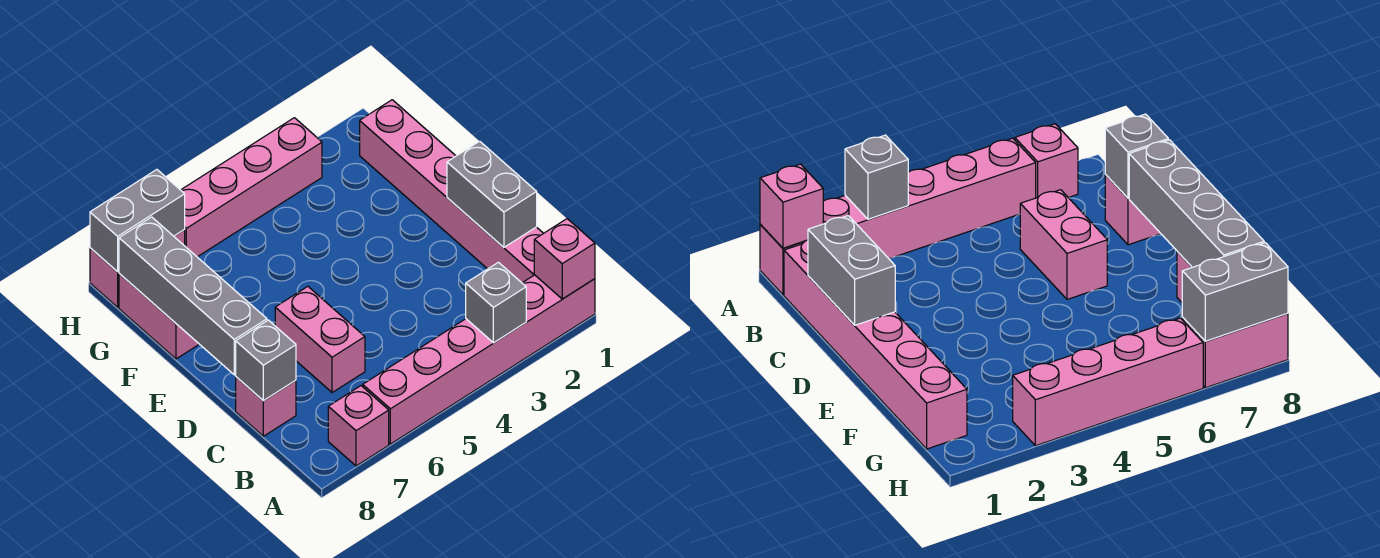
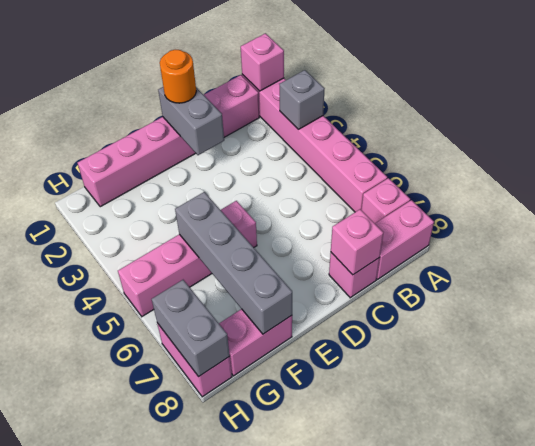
grey brick C1:D1 level 2 -> grey brick D1:D2 level 2
pink brick C6:D6 level 1 -> pink brick A8:B8 level 1
grey brick C8 level 2 -> pink brick C8 level 2
none -> orange round brick D1 level 3
grey brick D8:G8 level 2 -> grey brick F5:F8 level 2
pink brick H3:H6 level 1 -> pink brick E5:H5 level 1

